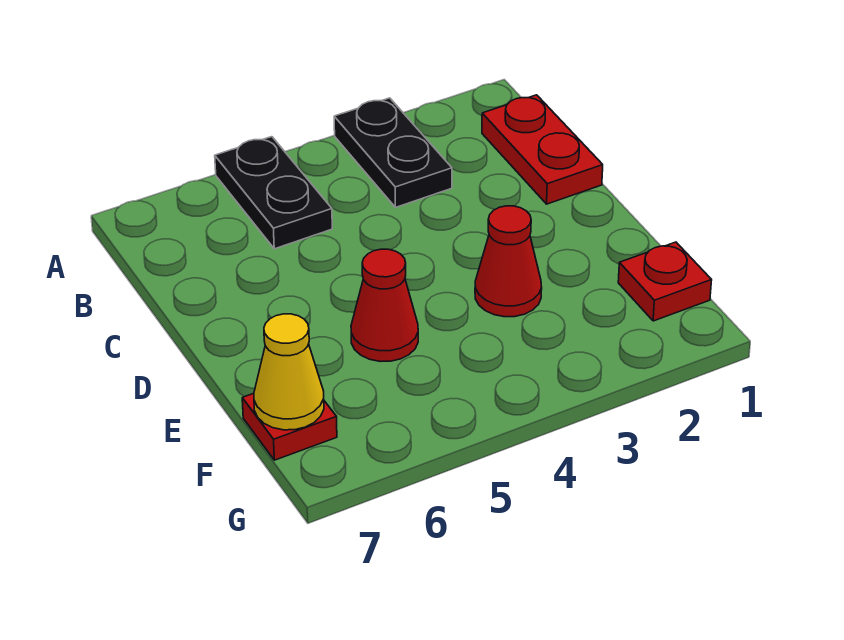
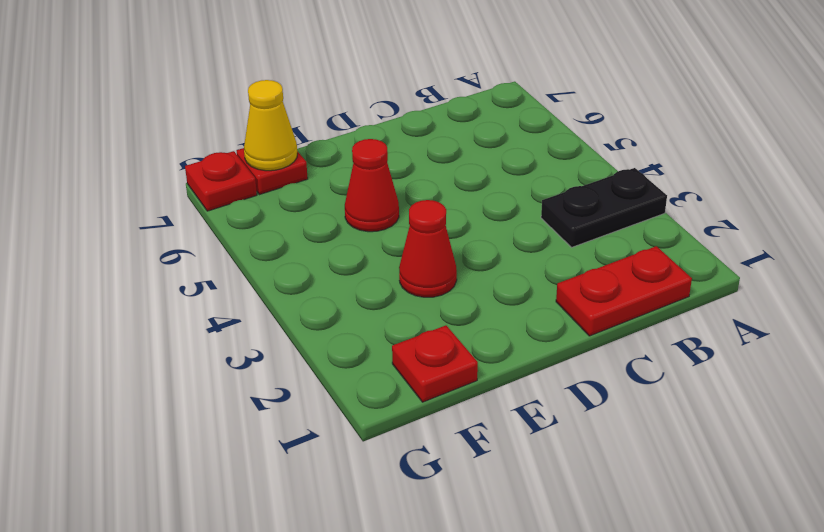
black plate A5:B5 level 1 -> none
none -> red plate G7 level 1

